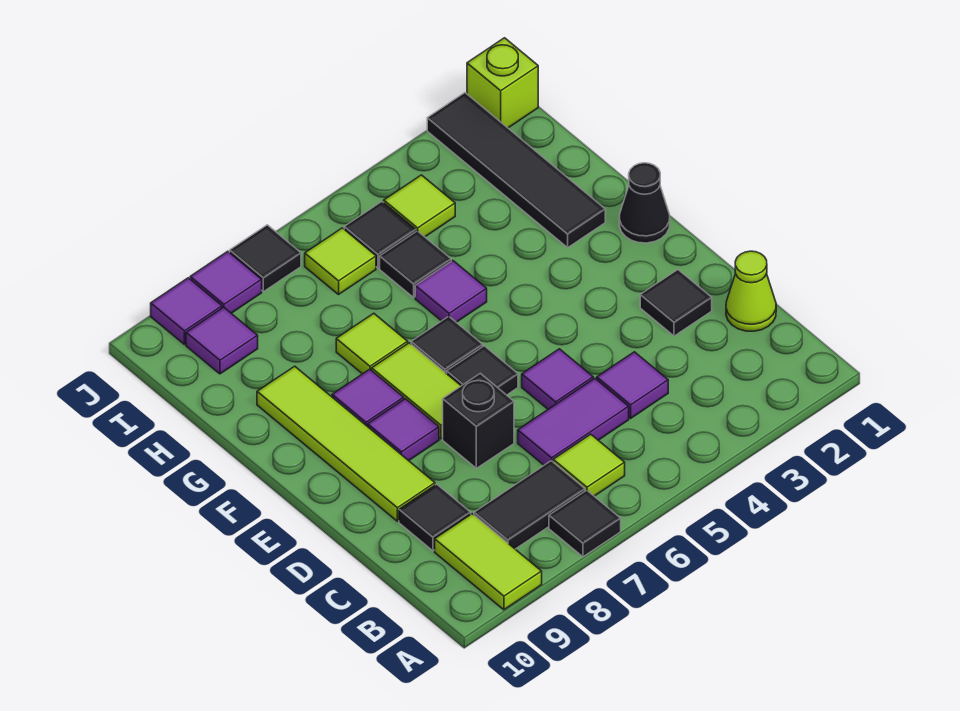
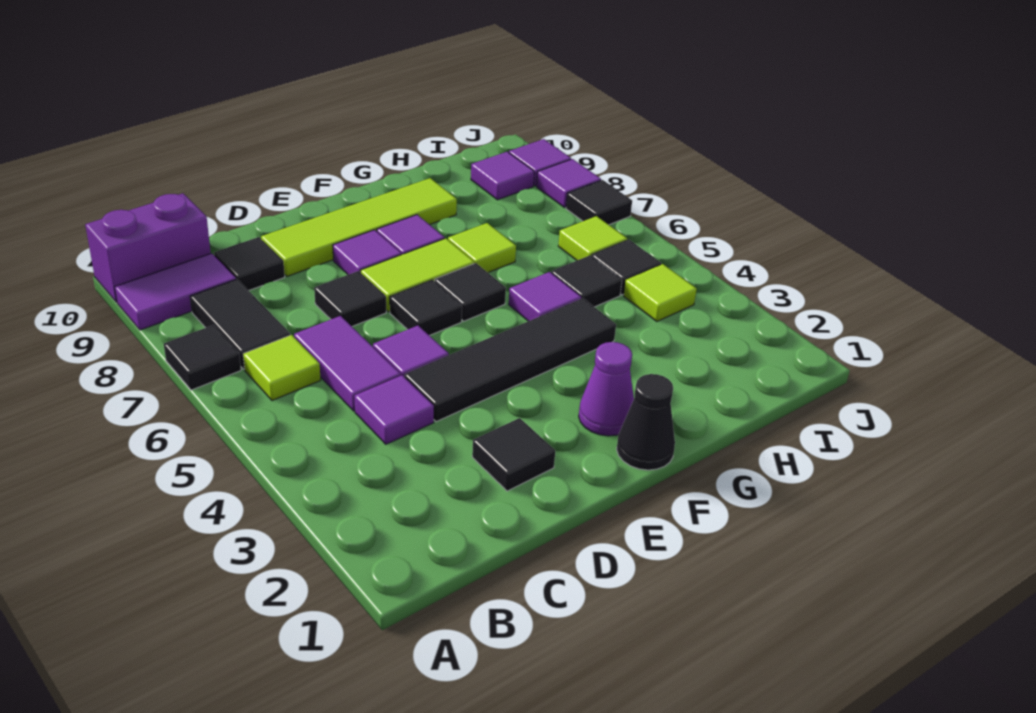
lime tile A9:B9 level 1 -> purple tile A9:B9 level 1
none -> purple brick A10:B10 level 1
lime cone C1 level 1 -> none
black brick D7 level 1 -> black tile D7 level 1
none -> purple cone F2 level 1
black tile G2:J2 level 1 -> black tile D4:G4 level 1
lime brick J1 level 1 -> none

